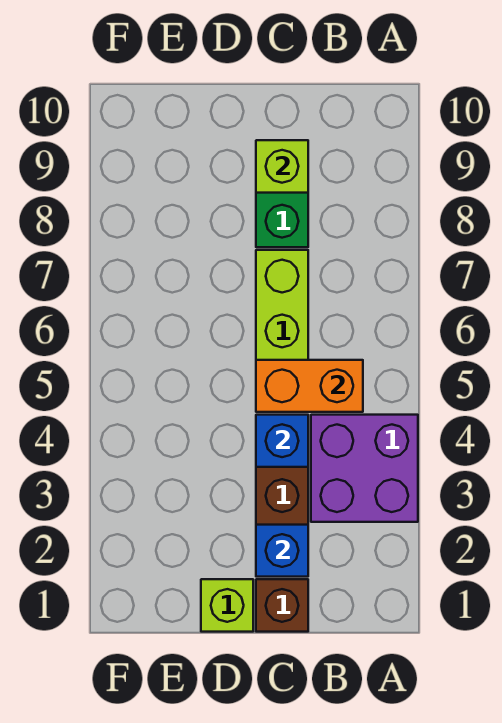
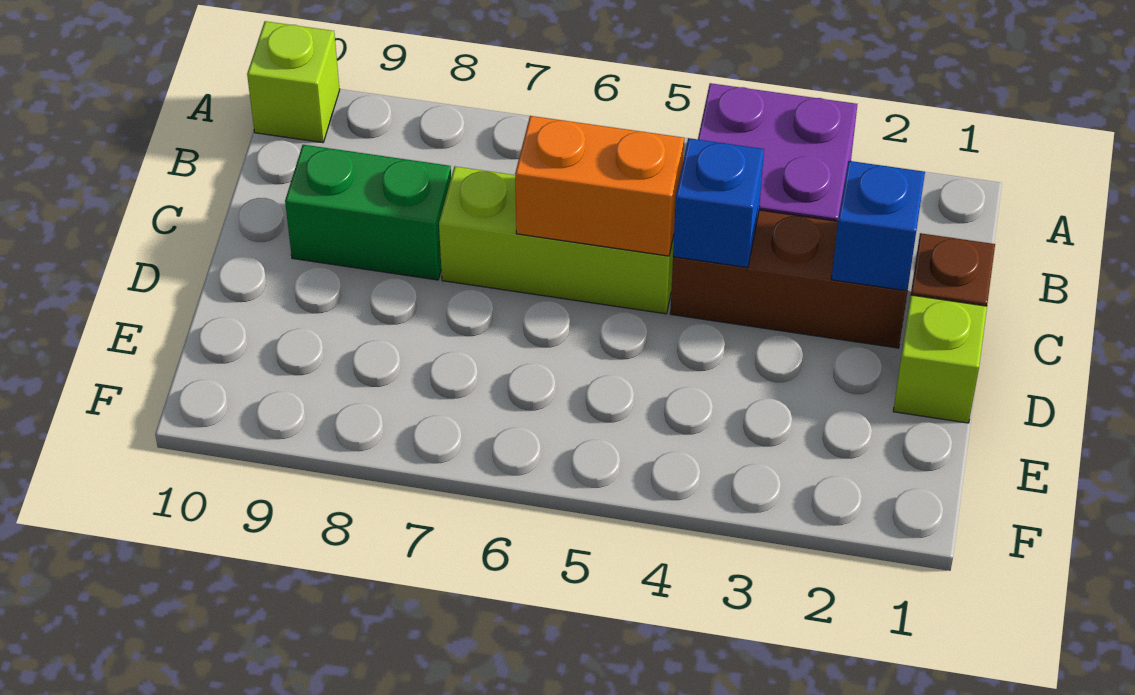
orange brick B5:C5 level 2 -> orange brick C5:C6 level 2
lime brick C9 level 2 -> lime brick A10 level 1

